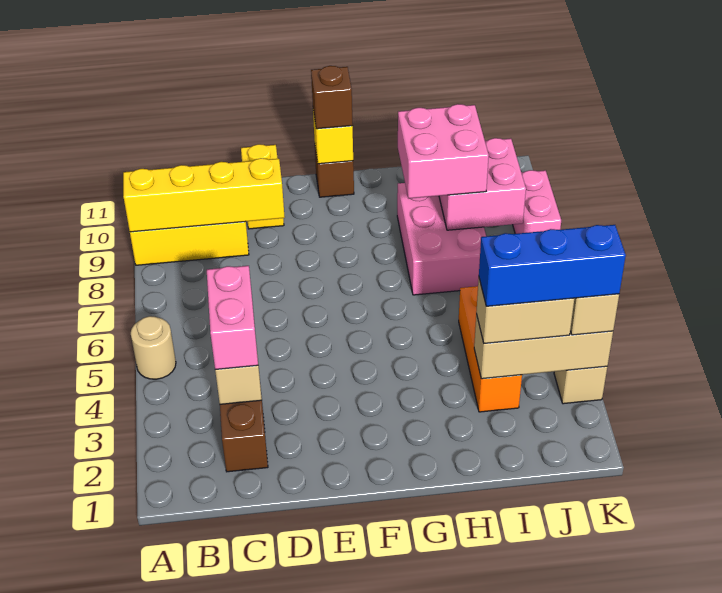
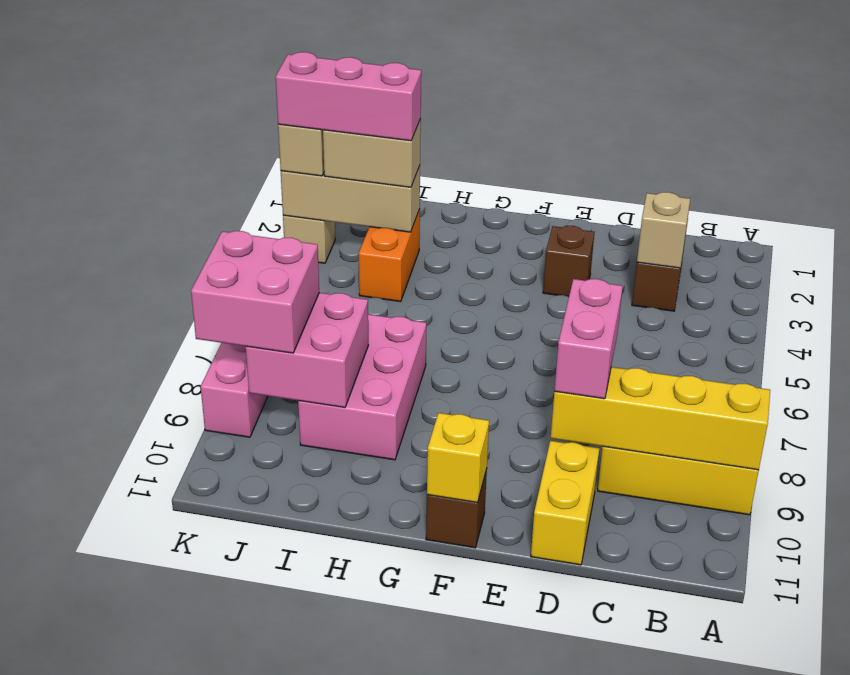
tan round brick A5 level 1 -> none
pink brick C3:C4 level 3 -> pink brick D8:D9 level 3
brown brick F11 level 3 -> brown brick E3 level 1
pink brick H8:I9 level 3 -> pink brick J8:K9 level 3
orange brick I3:I5 level 1 -> orange brick I3:I4 level 1
blue brick I3:K3 level 4 -> pink brick I3:K3 level 4

